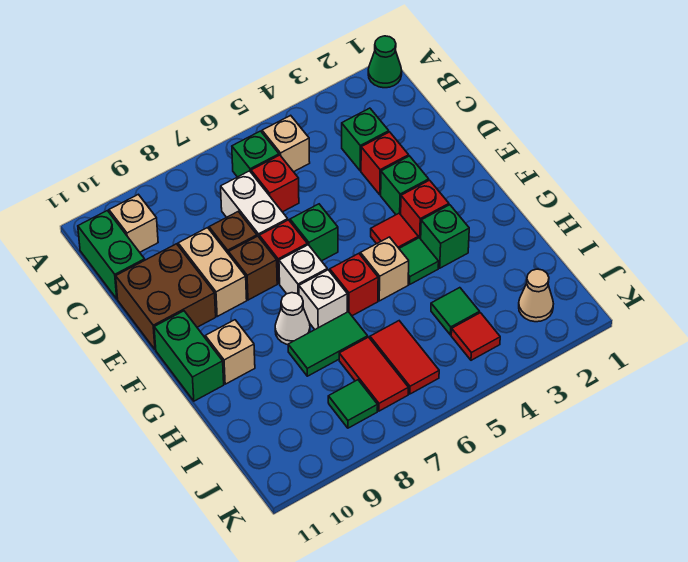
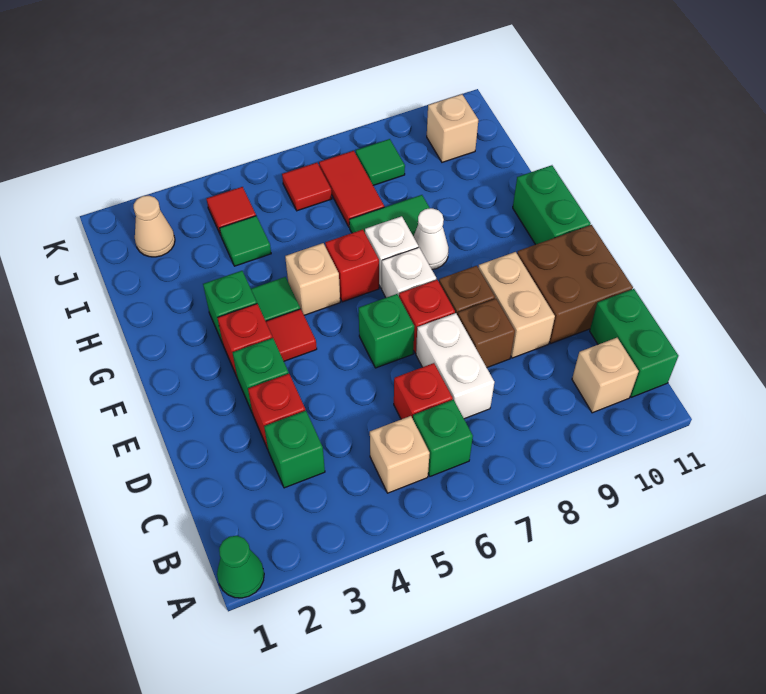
tan brick G10 level 1 -> tan brick J10 level 1
red tile I6:J6 level 1 -> red tile J6 level 1

